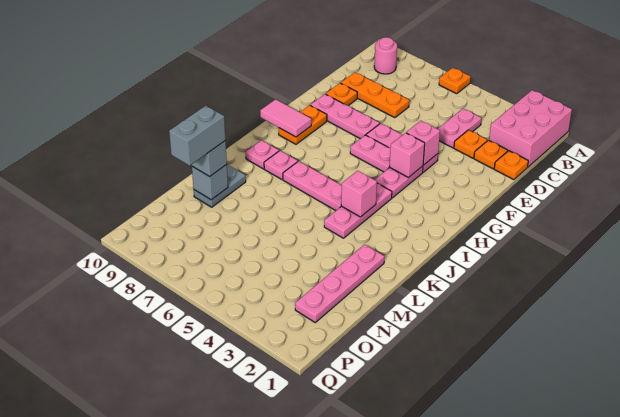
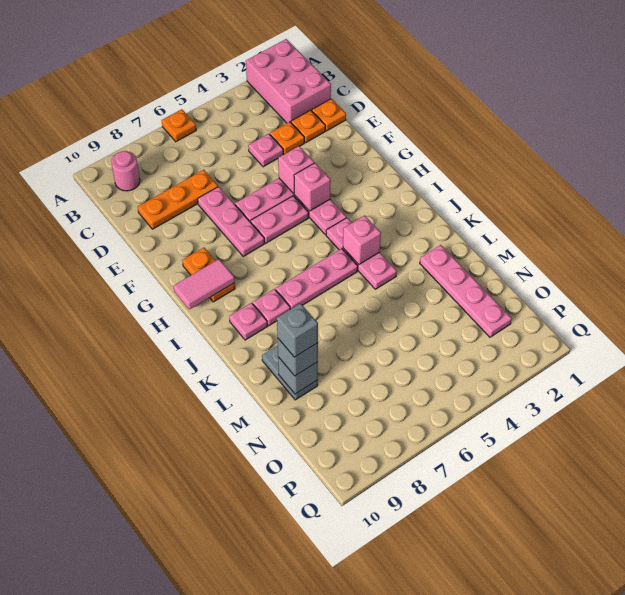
pink plate C4:D4 level 1 -> pink plate D4 level 1
orange plate E9 level 1 -> none
pink plate F7:F9 level 1 -> pink plate E7:G7 level 1
grey brick M9:N9 level 4 -> grey brick M9 level 4

